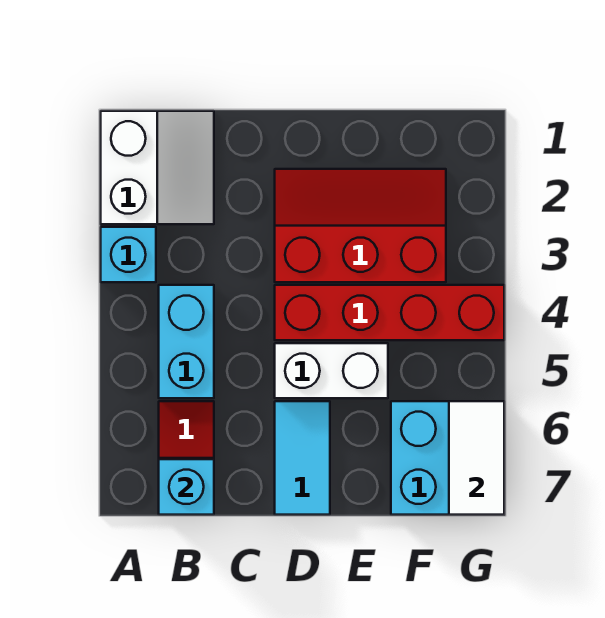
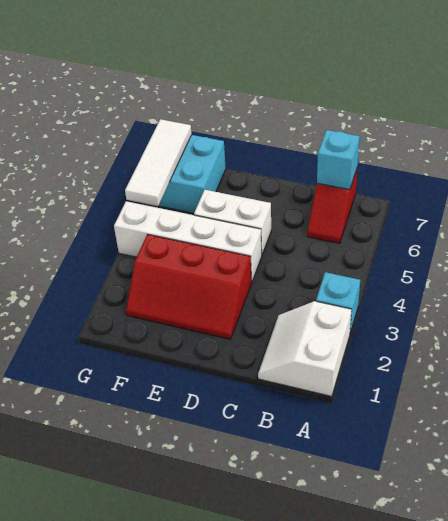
cyan brick B4:B5 level 1 -> none
red brick D4:G4 level 1 -> white brick D4:G4 level 1
cyan tile D6:D7 level 1 -> none
white tile G6:G7 level 2 -> white tile G5:G7 level 2

